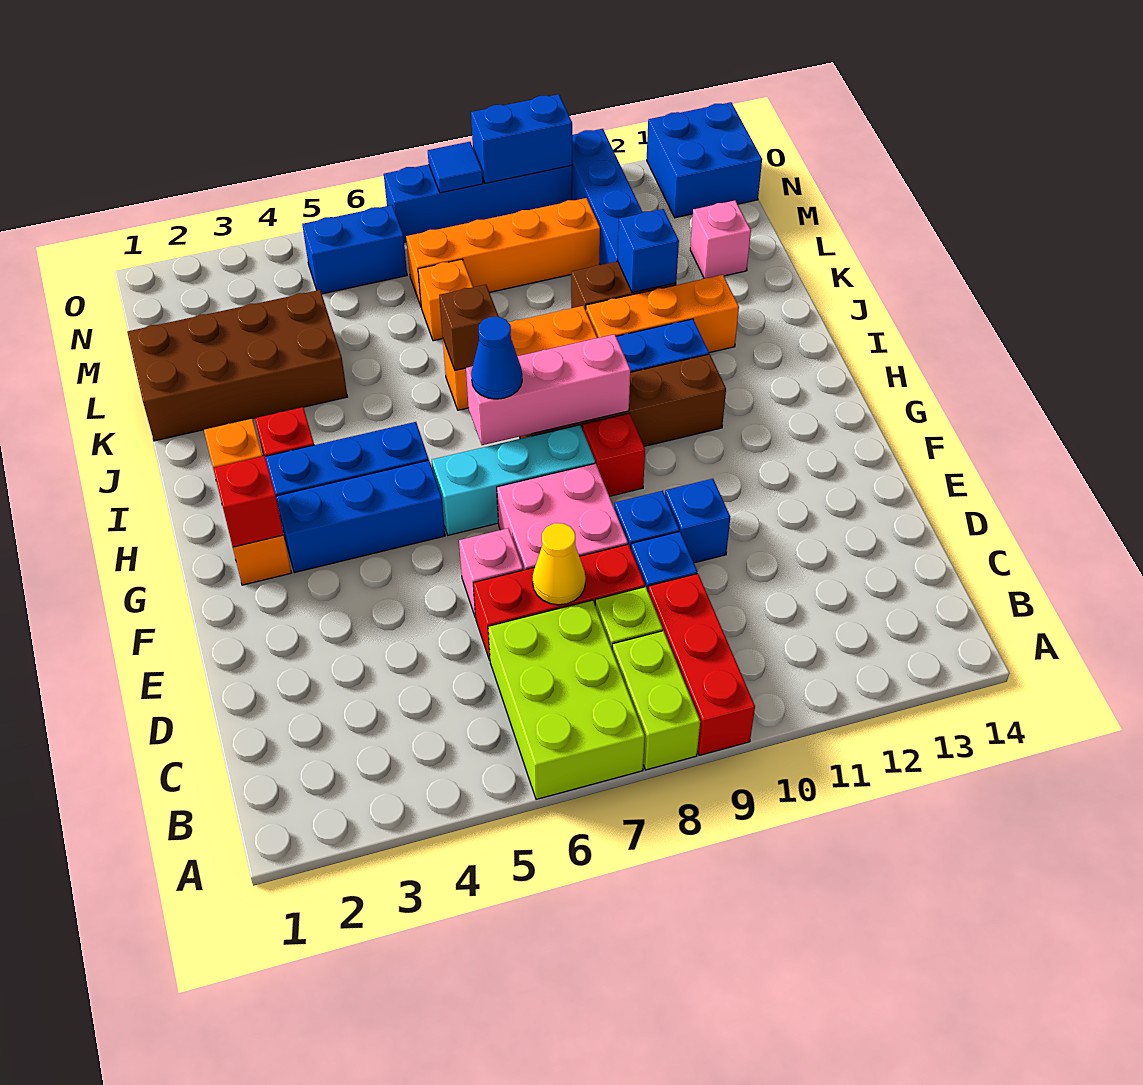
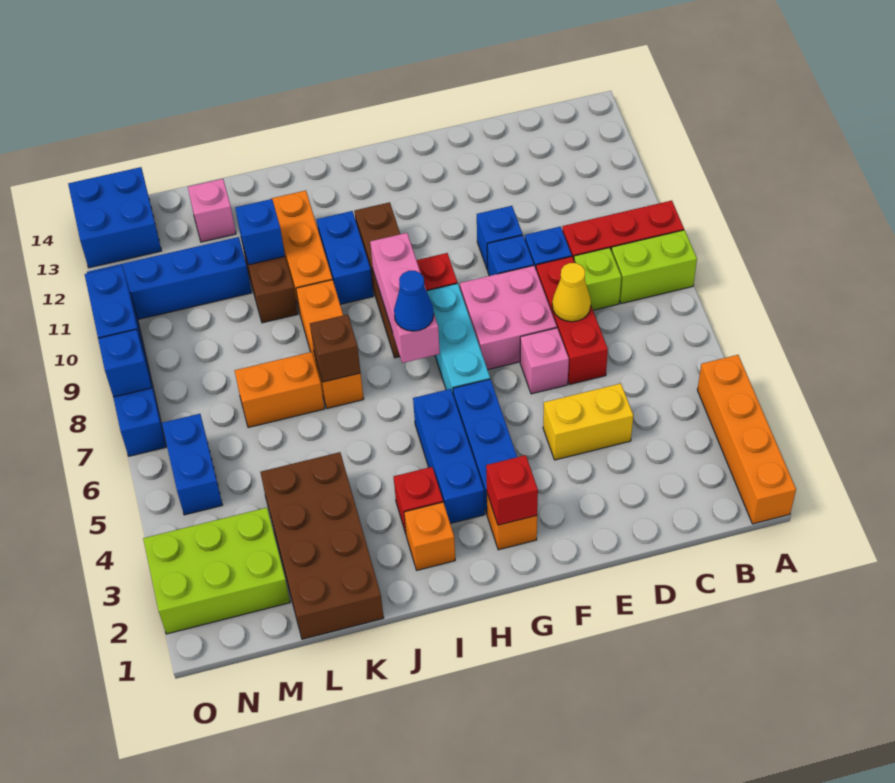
lime brick A6:C7 level 1 -> lime brick M2:O3 level 1
none -> yellow brick D4:E4 level 1
orange brick L7 level 1 -> orange brick K7:L7 level 1
orange brick M7:M10 level 1 -> orange brick A1:A4 level 1
blue tile O8 level 2 -> blue brick O8 level 2

